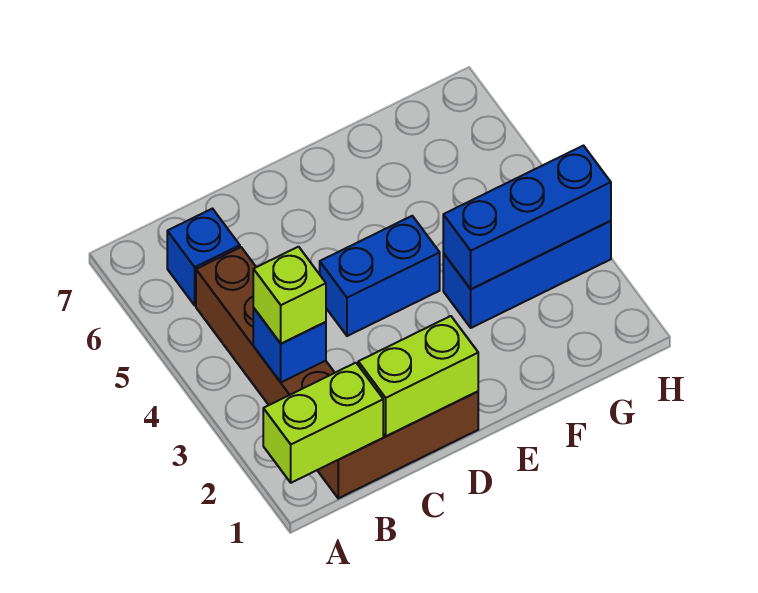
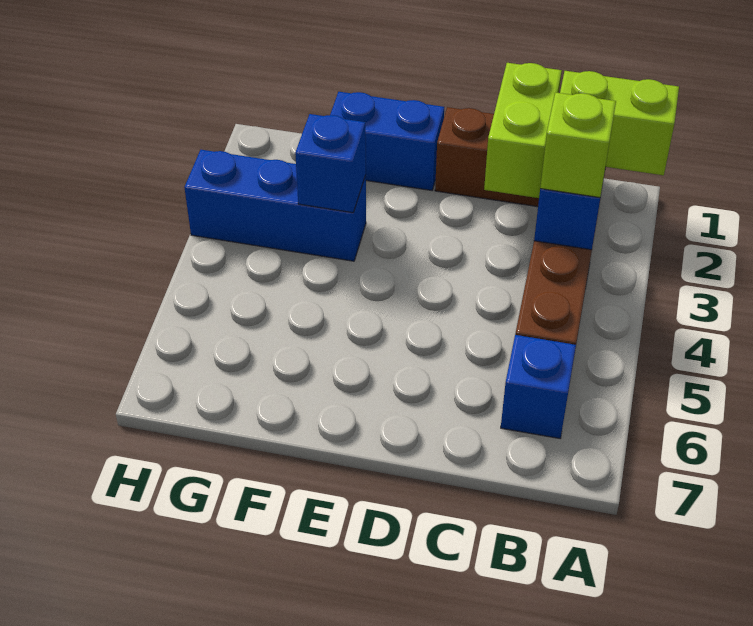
lime brick C1:D1 level 2 -> lime brick C1:C2 level 2
blue brick D4:E4 level 1 -> blue brick E1:F1 level 1
blue brick F3:H3 level 2 -> blue brick F3 level 2

